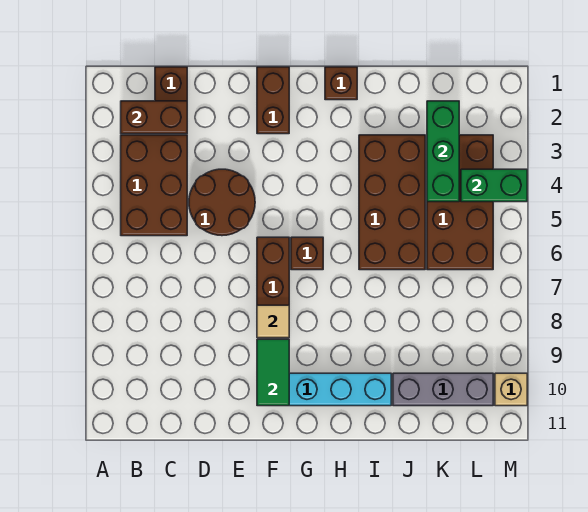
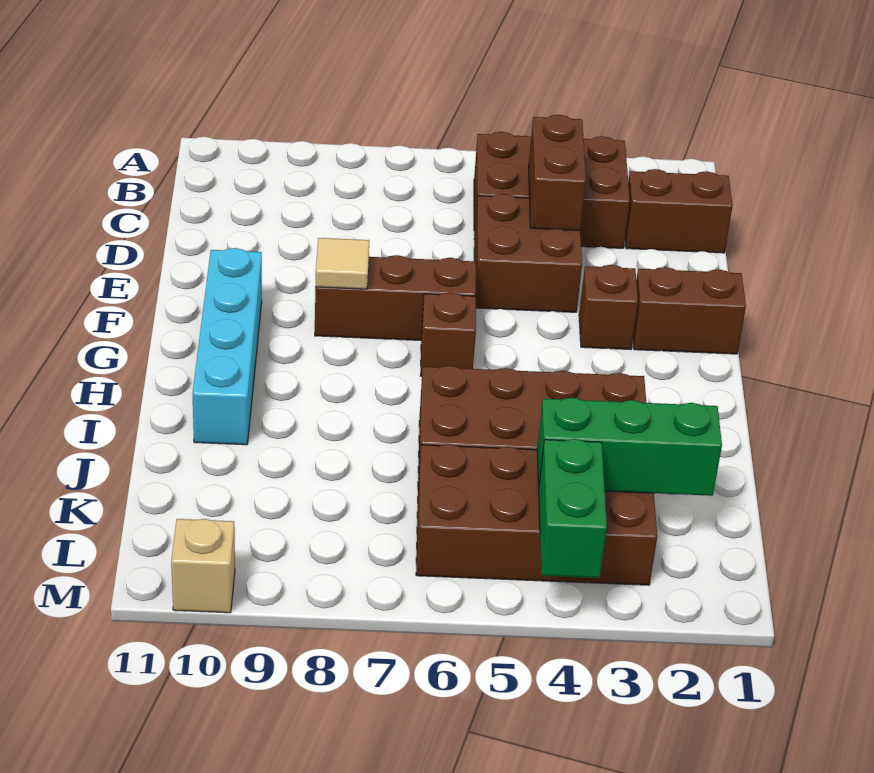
brown brick B2:C2 level 2 -> brown brick C4:D4 level 2
brown round brick D4:E5 level 1 -> brown brick D4:E5 level 1
green tile F9:F10 level 2 -> none
brown brick H1 level 1 -> brown brick F3 level 1
grey brick J10:L10 level 1 -> none

